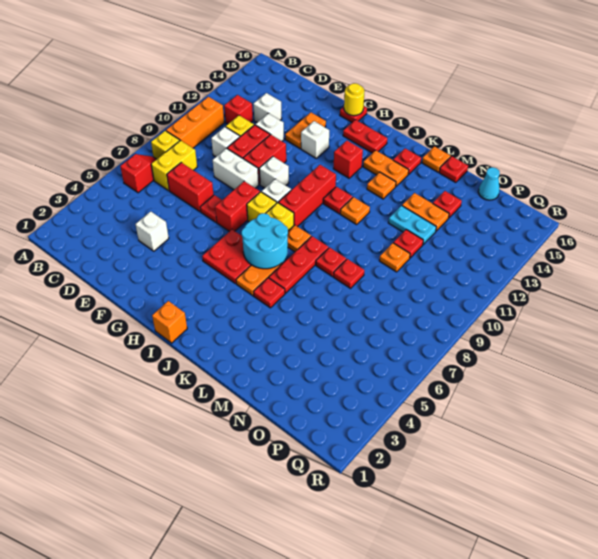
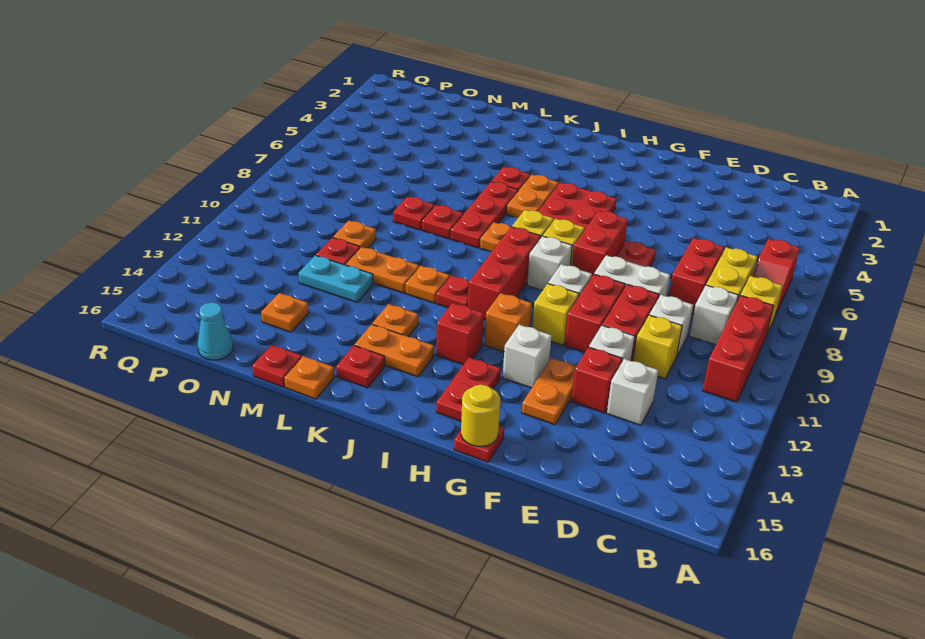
orange brick B9:B11 level 1 -> red brick B9:B11 level 1
red brick C12 level 1 -> red brick E13 level 1
red brick D7:E7 level 1 -> red brick D7:D8 level 1
white brick E4 level 1 -> white brick C9 level 1
none -> yellow brick G11 level 1
red plate H15:I15 level 1 -> red plate H14:H15 level 1
orange brick I1 level 1 -> orange brick H12 level 1
cyan round brick I6:J7 level 2 -> none
orange plate M13:N13 level 1 -> orange plate L11:M11 level 1
red plate N14 level 1 -> orange plate N14 level 1

